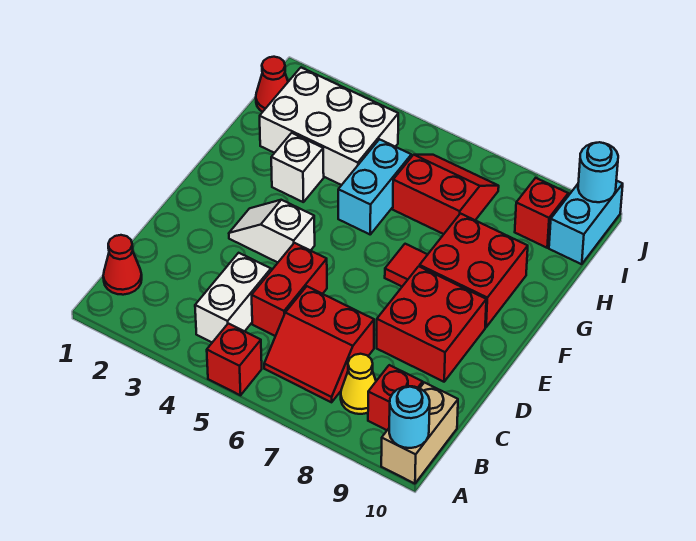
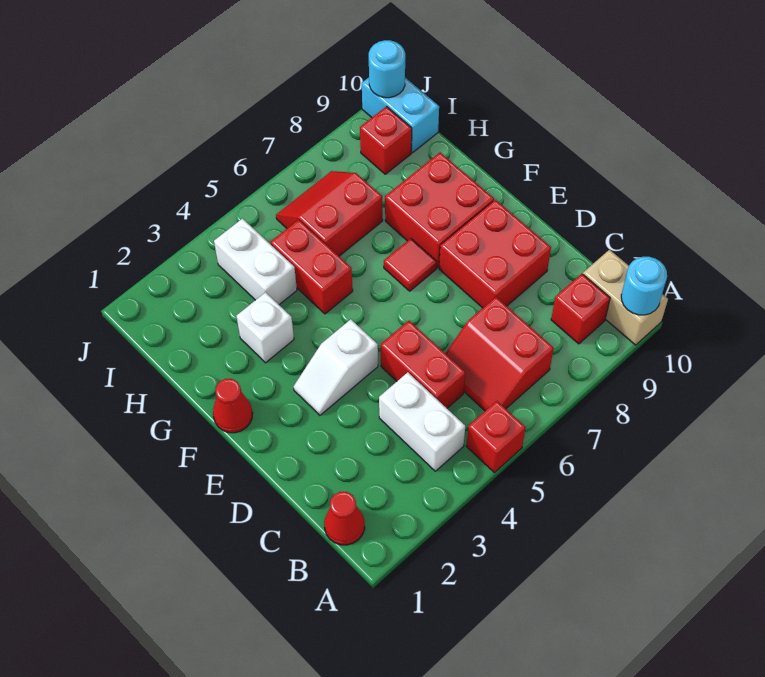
red slope B6:C7 level 1 top C -> red slope B6:C7 level 1 top 7
yellow cone B8 level 1 -> none
cyan brick G5:H5 level 1 -> red brick G5:H5 level 1
white brick H2:I4 level 1 -> white brick H4:I4 level 1
red cone I1 level 1 -> red cone F1 level 1

